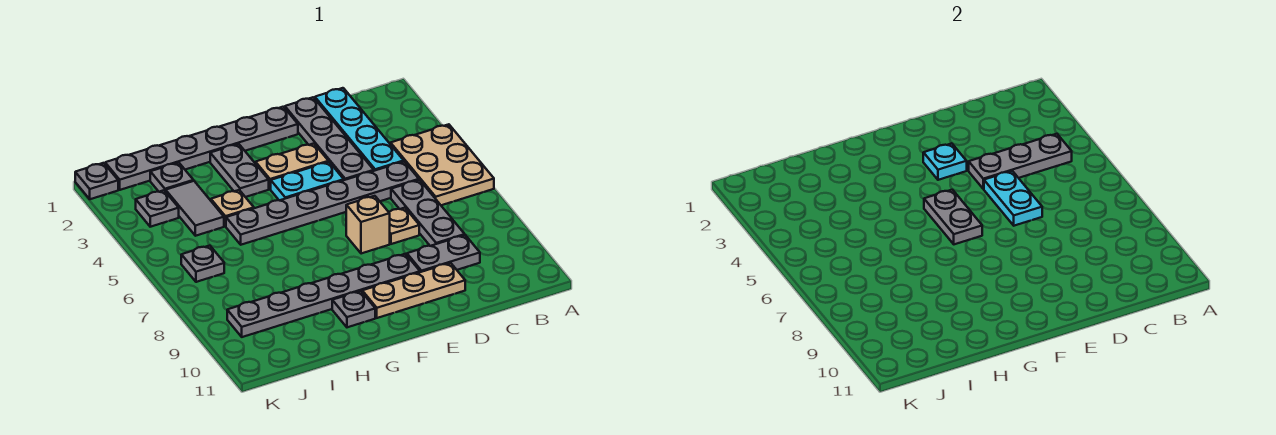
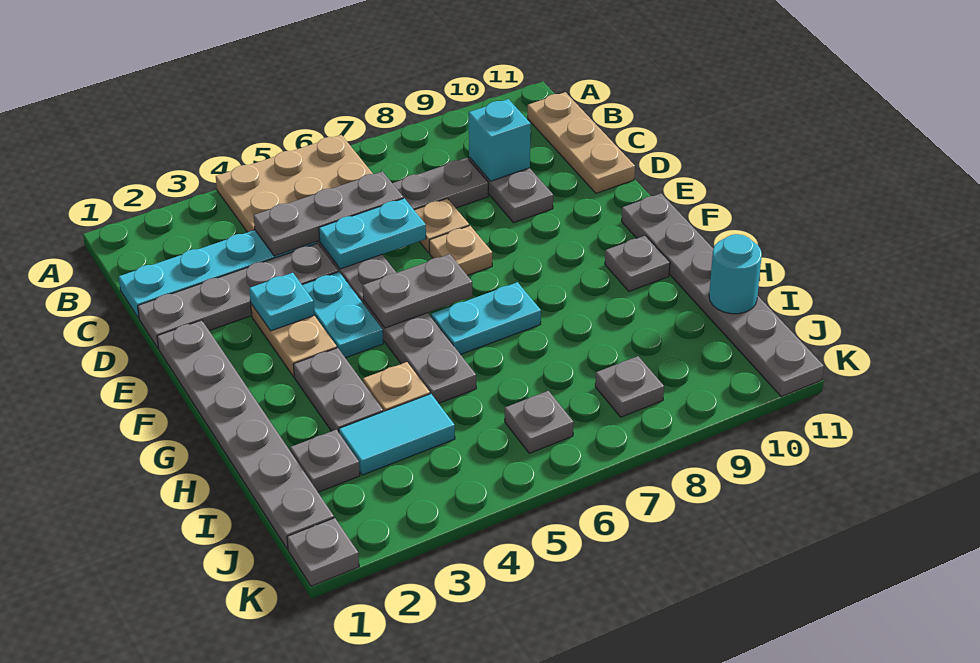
grey plate B4:D4 level 2 -> grey plate C4:C6 level 2
none -> cyan brick C9 level 2
tan plate D10:F10 level 1 -> tan plate B11:D11 level 1
tan brick E7 level 1 -> tan plate E7 level 1
grey plate E9:J9 level 1 -> grey plate F11:K11 level 1
grey plate G2:G3 level 1 -> grey plate G3:H3 level 1
none -> cyan plate G6:G7 level 1
grey tile I3:I4 level 1 -> cyan tile I3:I4 level 1
none -> cyan round brick I11 level 2
grey plate J3 level 1 -> grey plate J8 level 1

